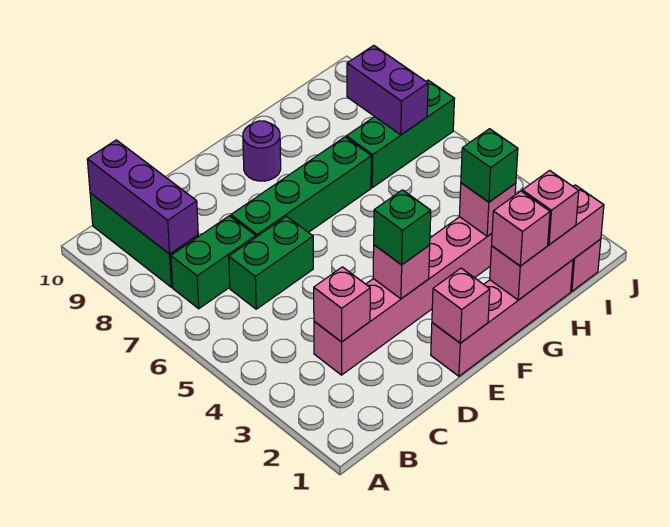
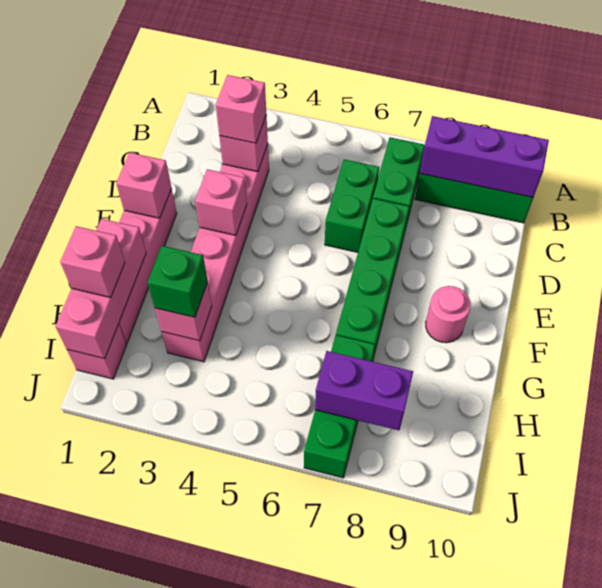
green brick E3 level 3 -> none
purple round brick F9 level 1 -> pink round brick F9 level 1
pink brick G1 level 3 -> pink brick C3 level 3

